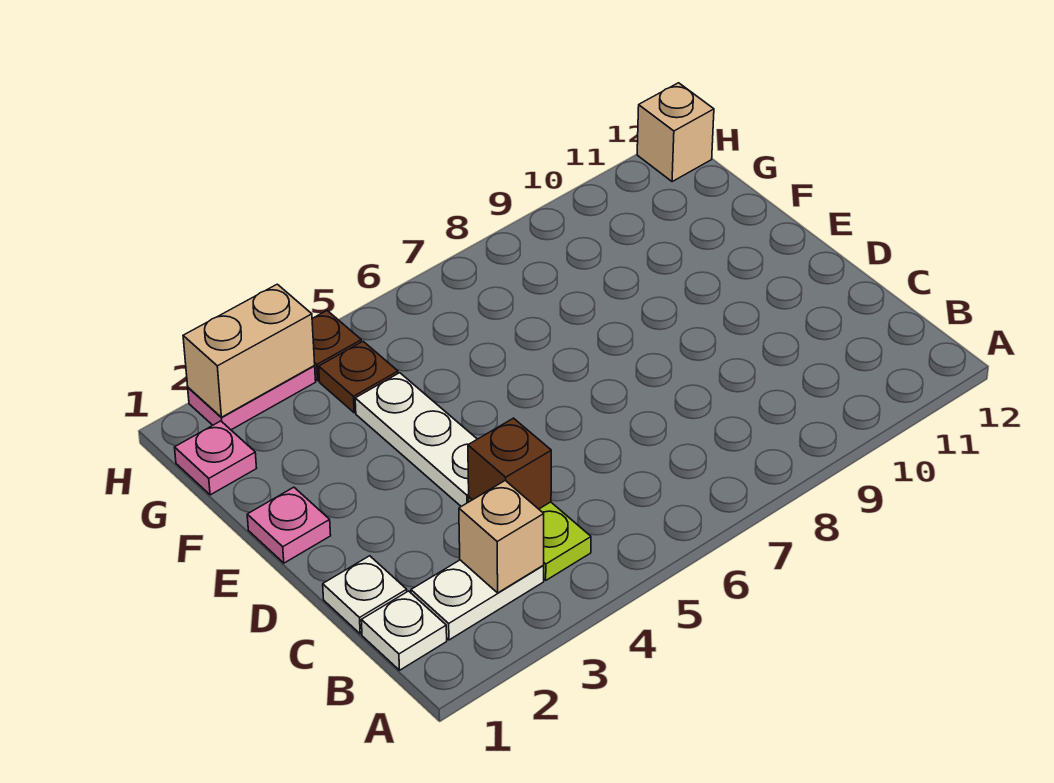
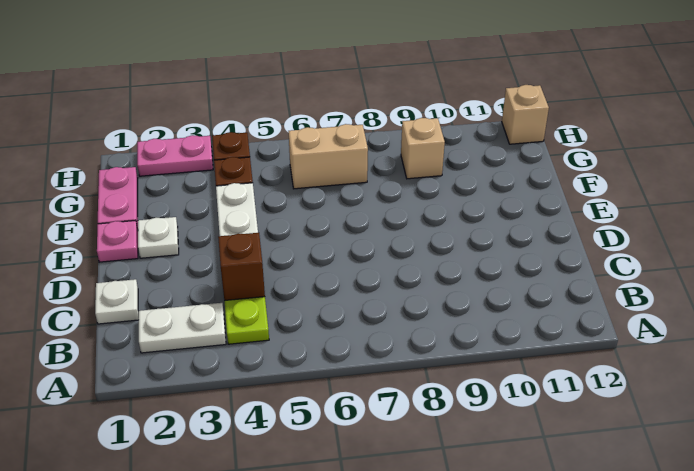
white plate B1 level 1 -> white plate E2 level 1
tan brick B3 level 2 -> tan brick G9 level 1
pink plate G1 level 1 -> pink plate F1:G1 level 1
tan brick H2:H3 level 2 -> tan brick G6:G7 level 1

